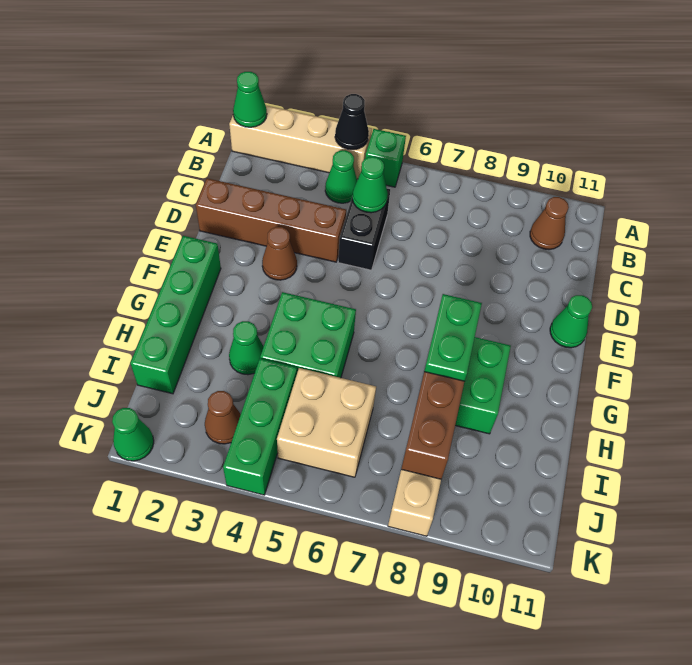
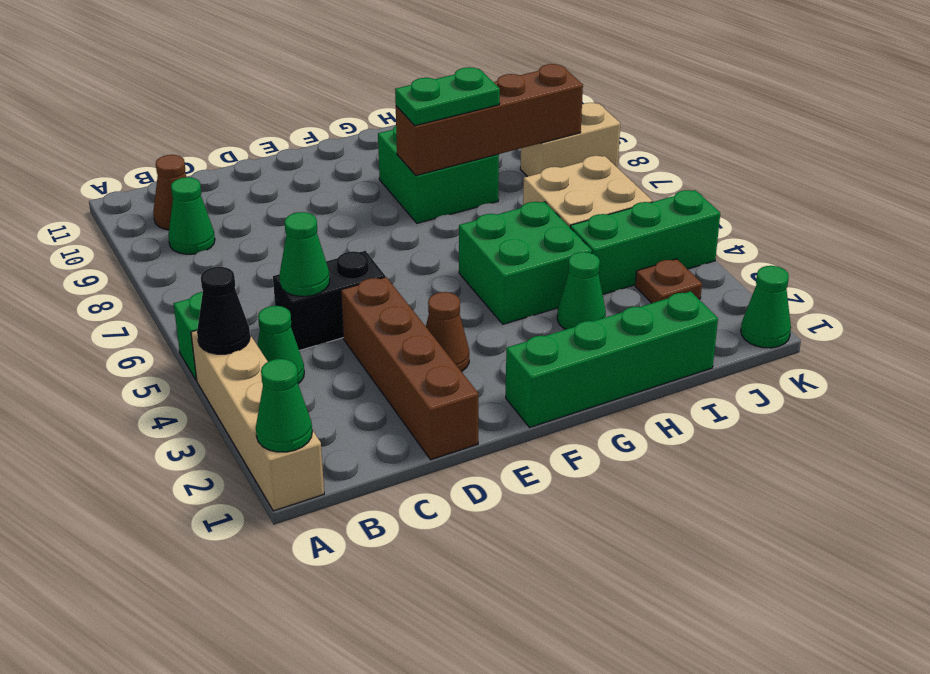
green cone E11 level 1 -> green cone B9 level 1
brown cone J3 level 1 -> brown plate J3 level 1

